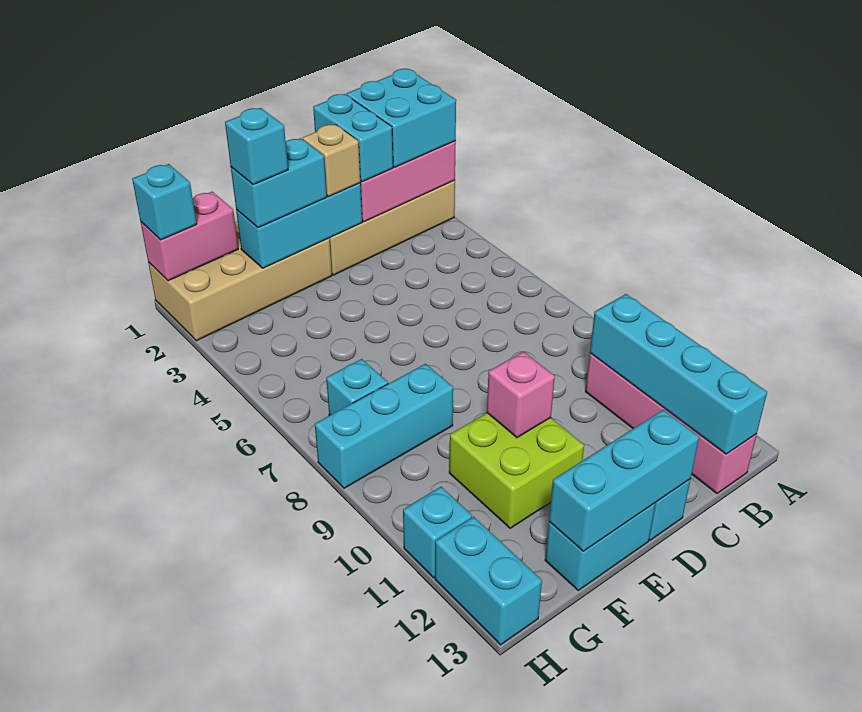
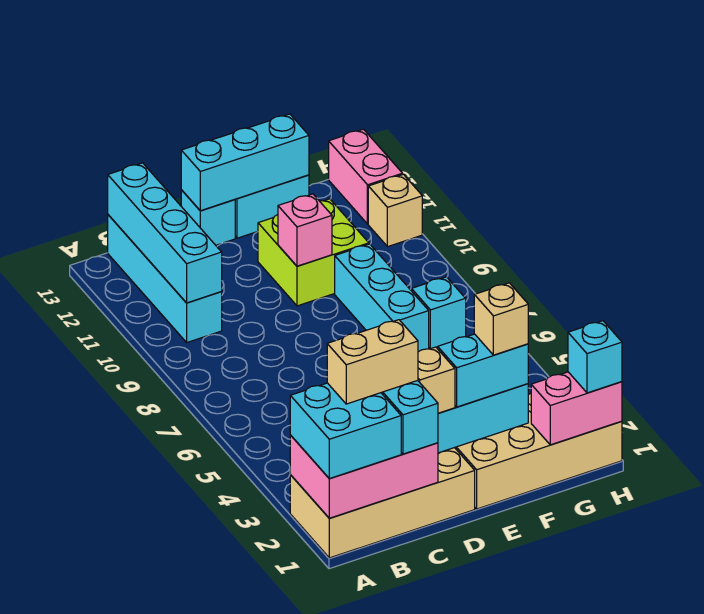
none -> tan brick B2:C2 level 4
pink brick B10:B13 level 1 -> cyan brick B10:B13 level 1
cyan brick F2 level 4 -> tan brick F2 level 4
cyan brick F8:H8 level 1 -> cyan brick F7:F9 level 1
cyan brick H11 level 1 -> tan brick H11 level 1
cyan brick H12:H13 level 1 -> pink brick H12:H13 level 1

